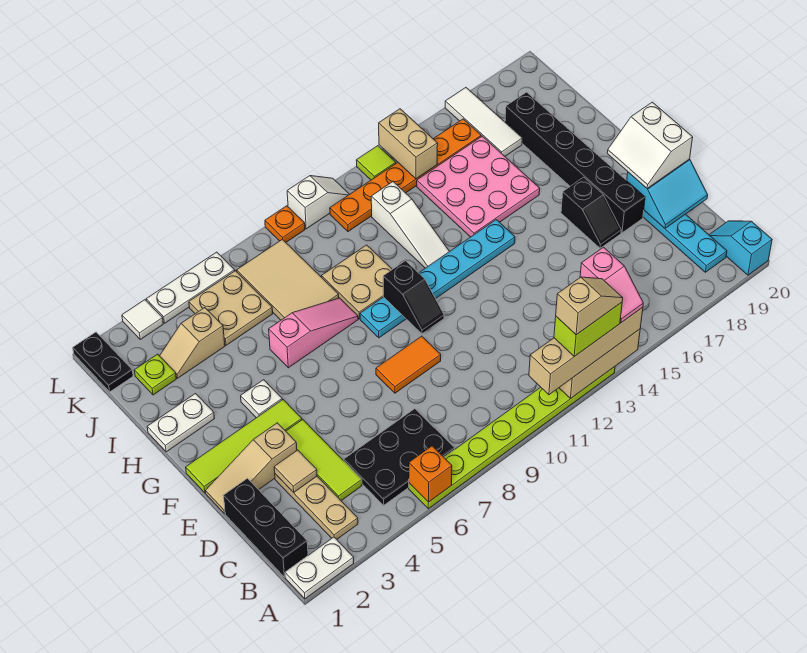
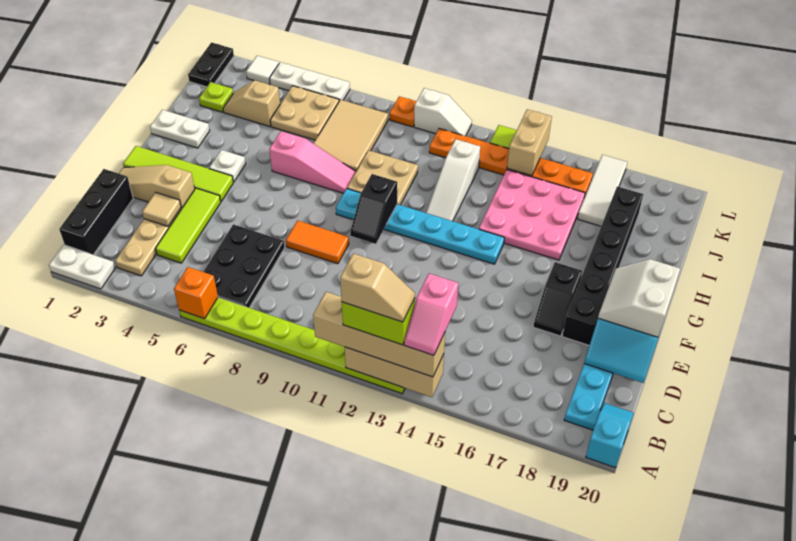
black plate B5:C7 level 1 -> black plate B6:D7 level 1

